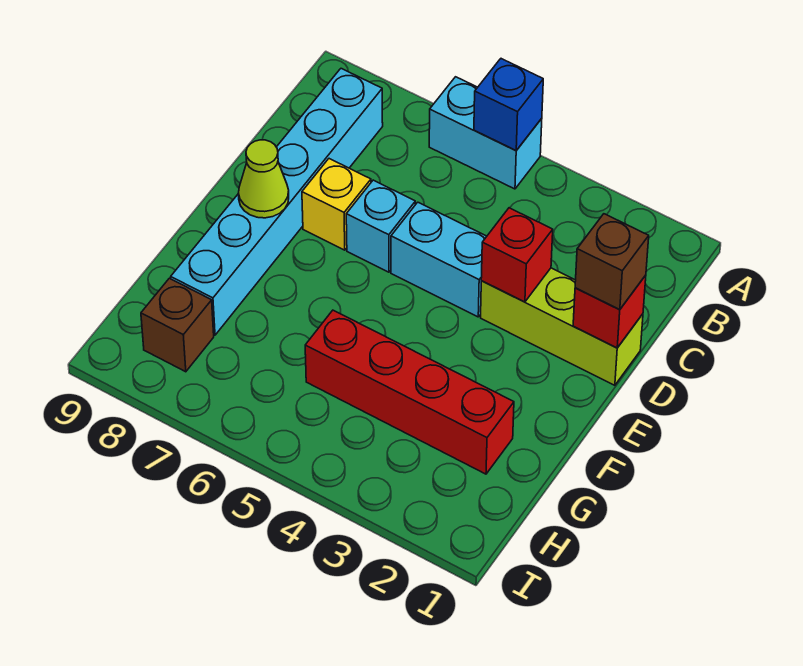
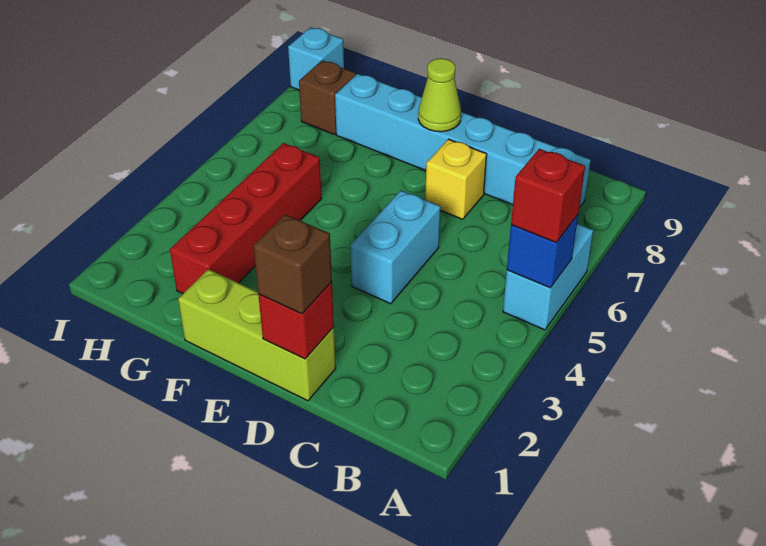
lime brick D1:D3 level 1 -> lime brick D1:F1 level 1
red brick D3 level 2 -> red brick A5 level 3
cyan brick D6 level 1 -> cyan brick I9 level 1

